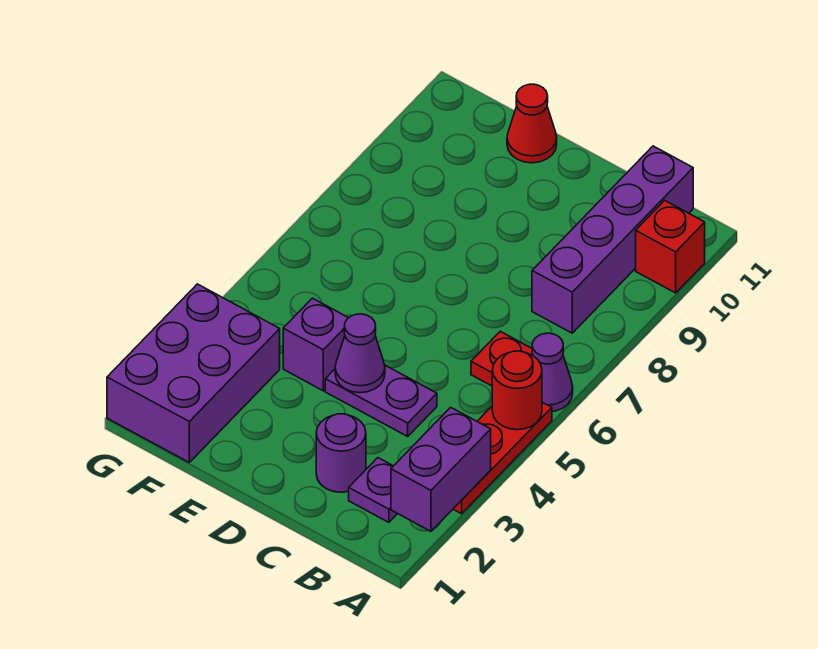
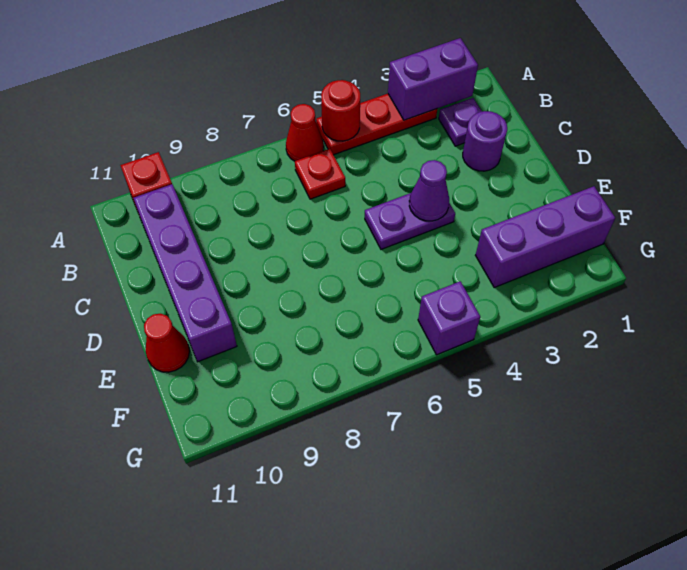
purple cone A6 level 1 -> red cone A6 level 1
purple brick B8:B11 level 1 -> purple brick B10:E10 level 1
purple plate C4:D4 level 1 -> purple plate D4:D5 level 1
purple brick E4 level 1 -> purple brick G5 level 1
purple brick F1:G3 level 1 -> purple brick F1:F3 level 1

